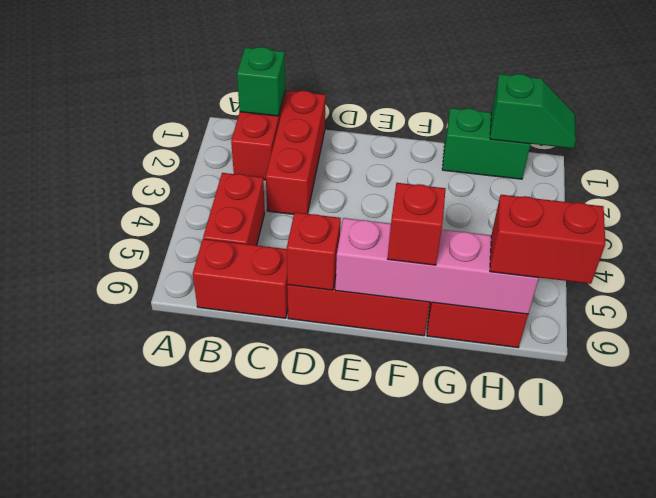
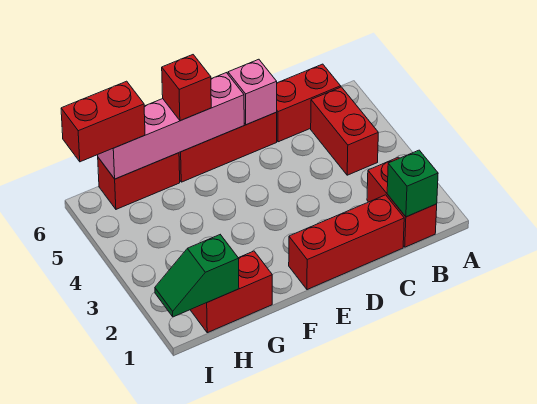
red brick C1:C3 level 1 -> red brick C1:E1 level 1
red brick D6 level 2 -> pink brick D6 level 2
green brick G1:H1 level 1 -> red brick G1:H1 level 1

